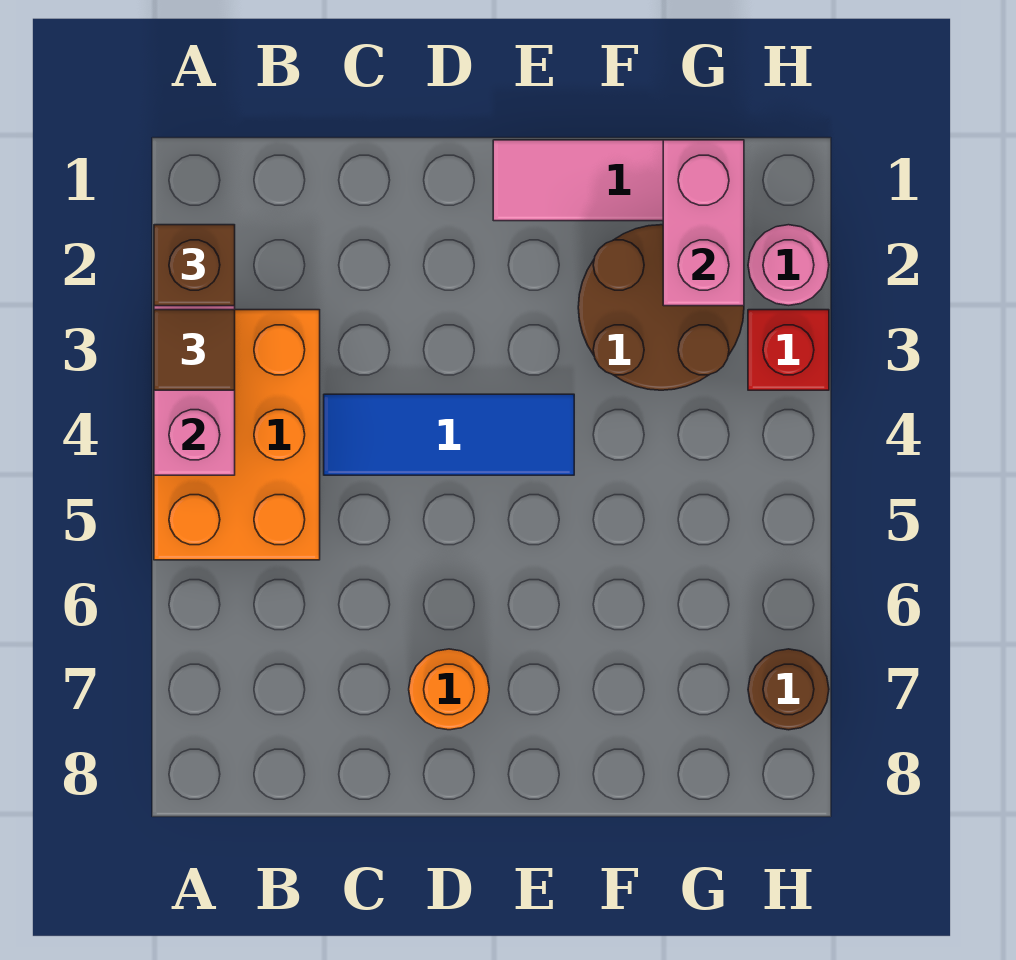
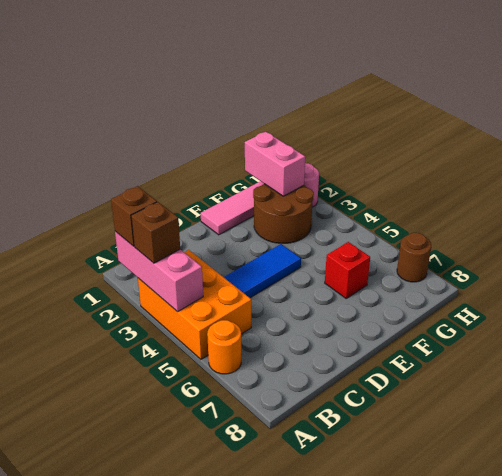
brown tile A3 level 3 -> brown brick A3 level 3
orange round brick D7 level 1 -> orange round brick A6 level 1
red brick H3 level 1 -> red brick F6 level 1

